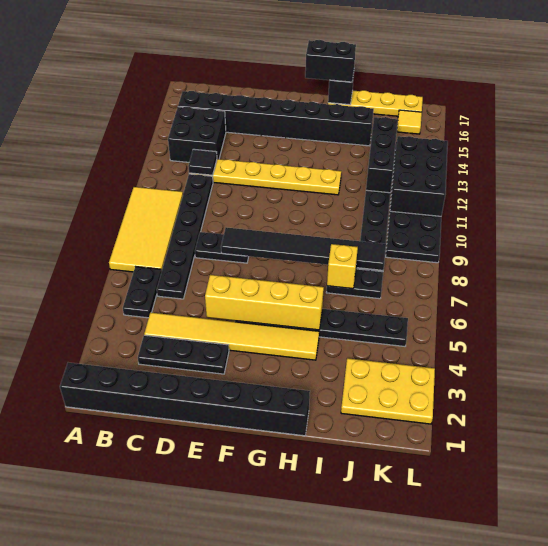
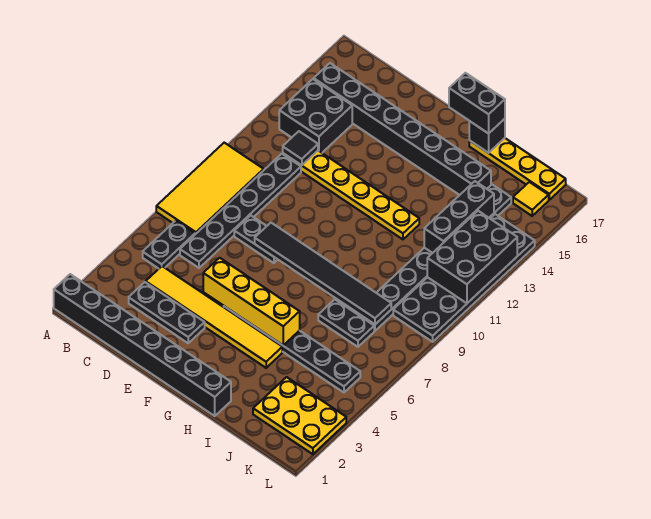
yellow brick I7 level 2 -> none

